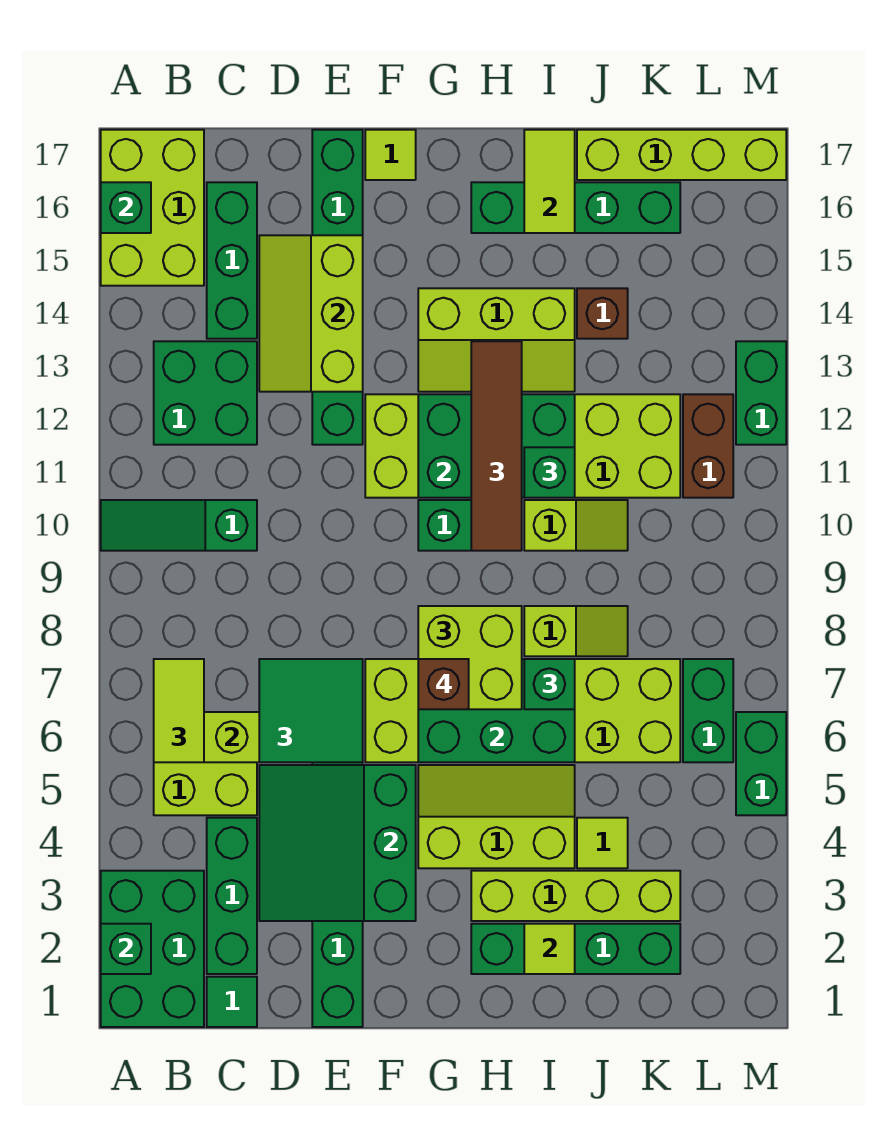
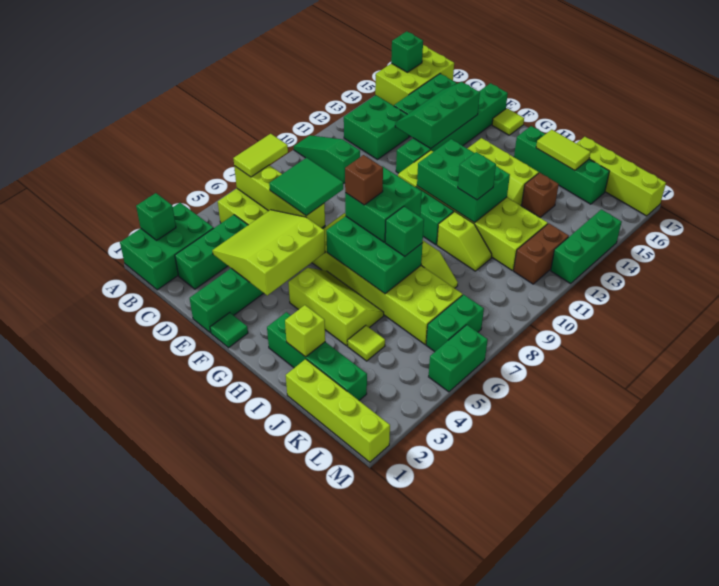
green tile C1 level 1 -> green tile F1 level 1
green slope D3:F5 level 2 top F -> lime slope D3:F5 level 2 top F
lime slope D13:E15 level 2 top E -> green slope D13:E15 level 2 top E
lime brick G7:H8 level 3 -> green brick G7:H8 level 3
lime brick H3:K3 level 1 -> lime brick J1:M1 level 1
brown tile H10:H13 level 3 -> none
lime tile I2 level 2 -> lime brick I2 level 2
lime tile I16:I17 level 2 -> lime tile I16:J16 level 2
green brick M12:M13 level 1 -> green brick M12:M14 level 1

